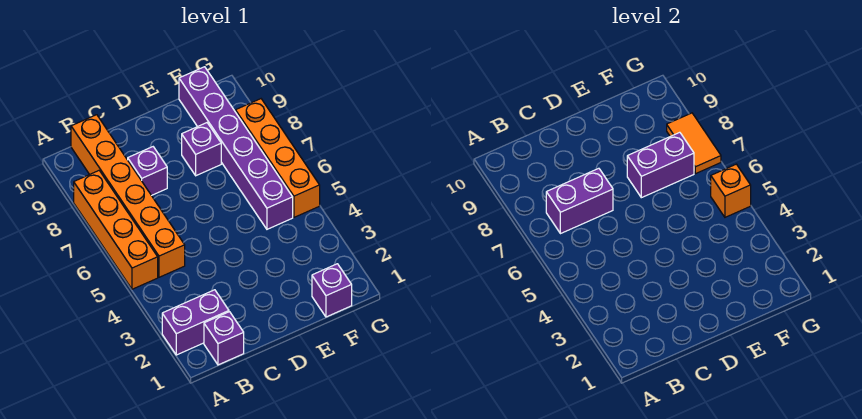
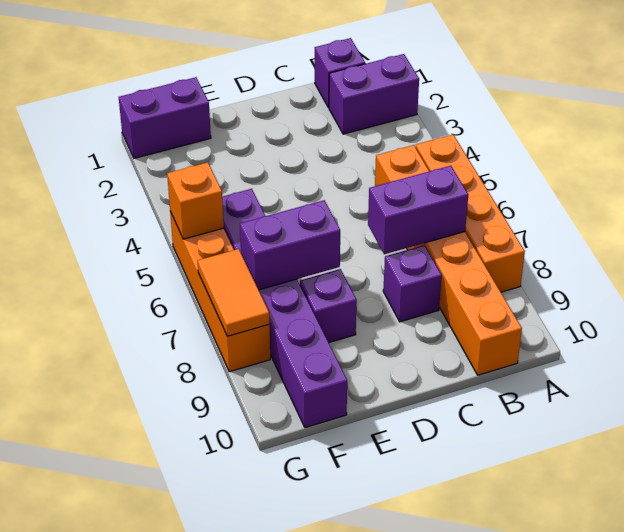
purple brick F1 level 1 -> purple brick F1:G1 level 1

